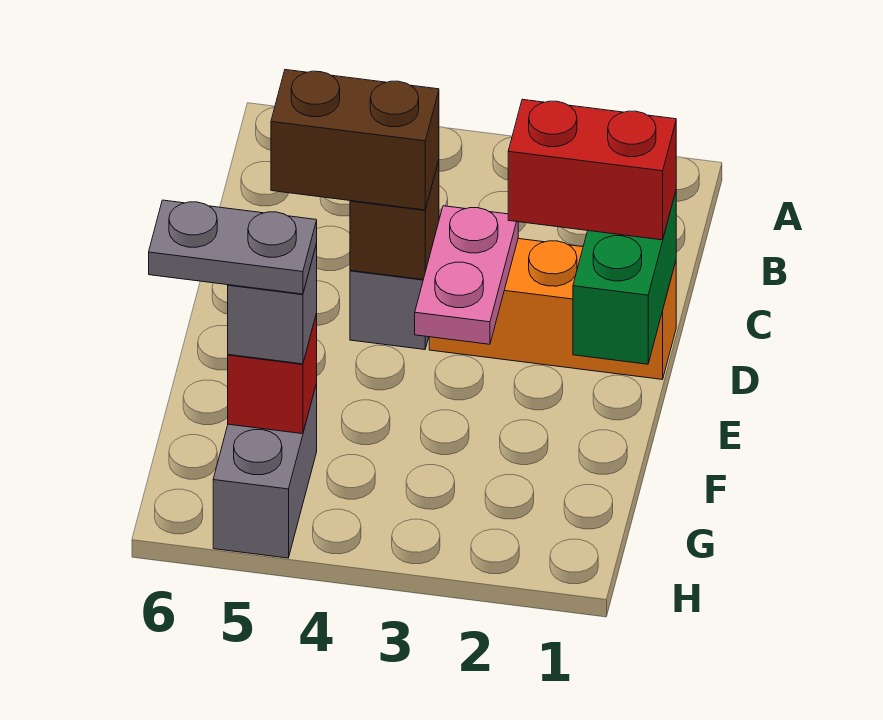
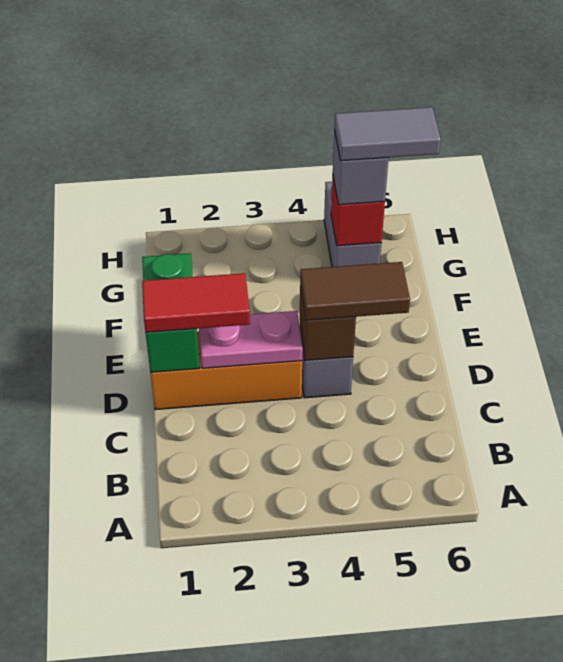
red brick D1:D2 level 3 -> red tile D1:D2 level 3
pink plate D3:E3 level 2 -> pink plate D2:D3 level 2
brown brick D4:D5 level 3 -> brown tile D4:D5 level 3
grey plate G5:G6 level 4 -> grey tile G5:G6 level 4

